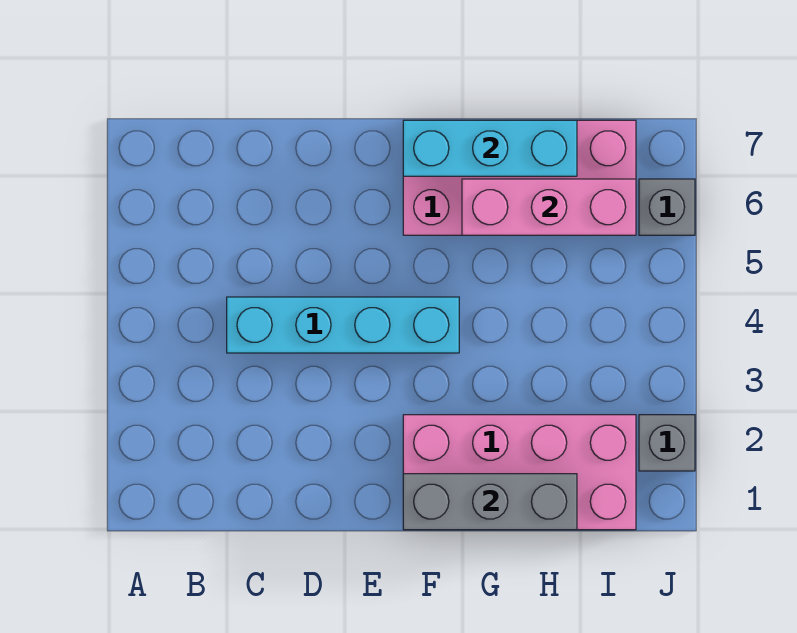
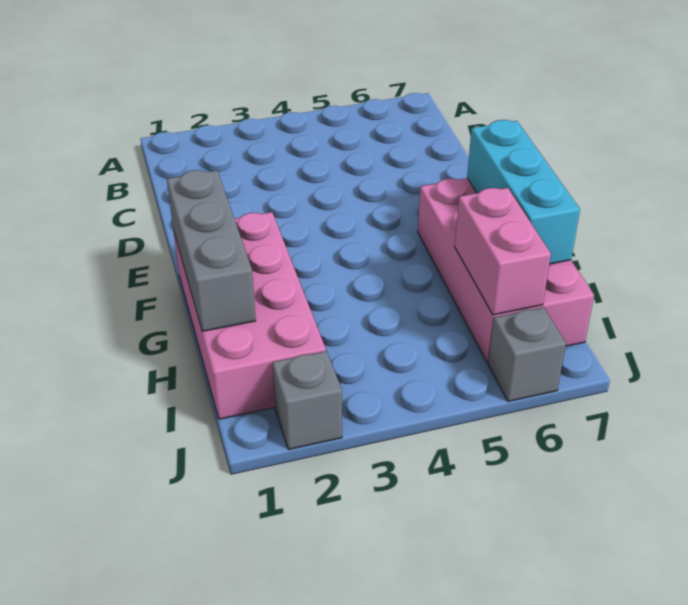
cyan brick C4:F4 level 1 -> none
pink brick G6:I6 level 2 -> pink brick H6:I6 level 2

